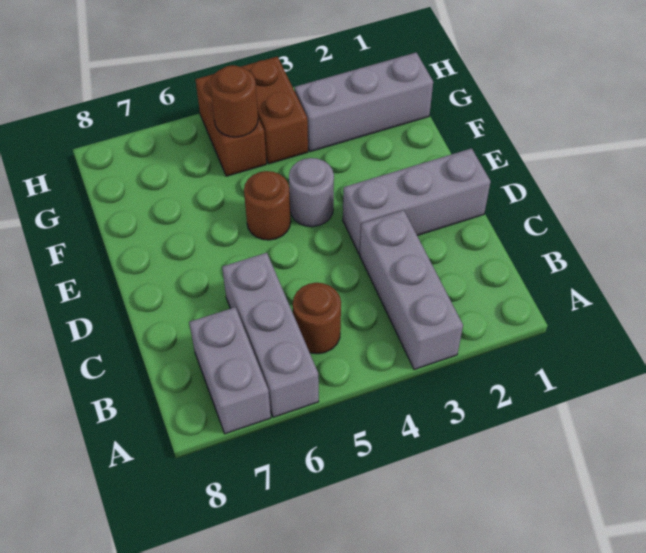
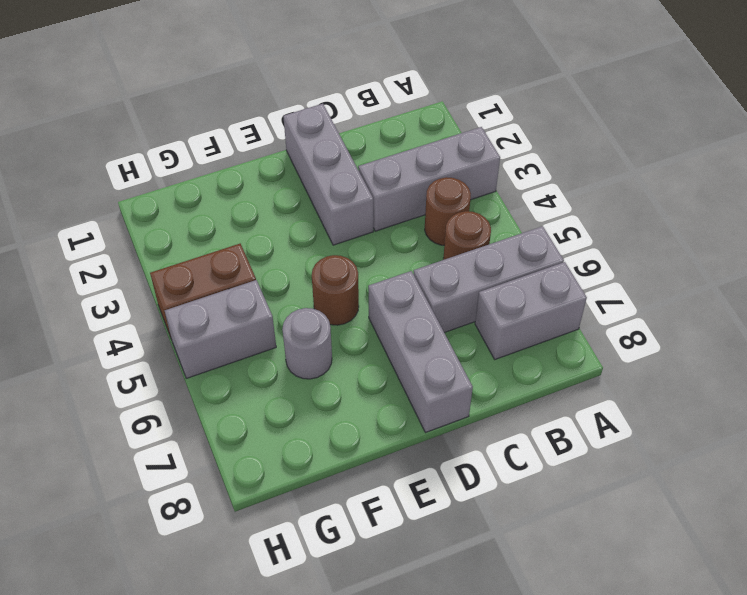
grey round brick E4 level 1 -> grey round brick F6 level 1
grey brick G1:G3 level 1 -> grey brick D6:D8 level 1
brown brick G5:H5 level 1 -> grey brick G5:H5 level 1
brown round brick G5 level 2 -> brown round brick B4 level 1

